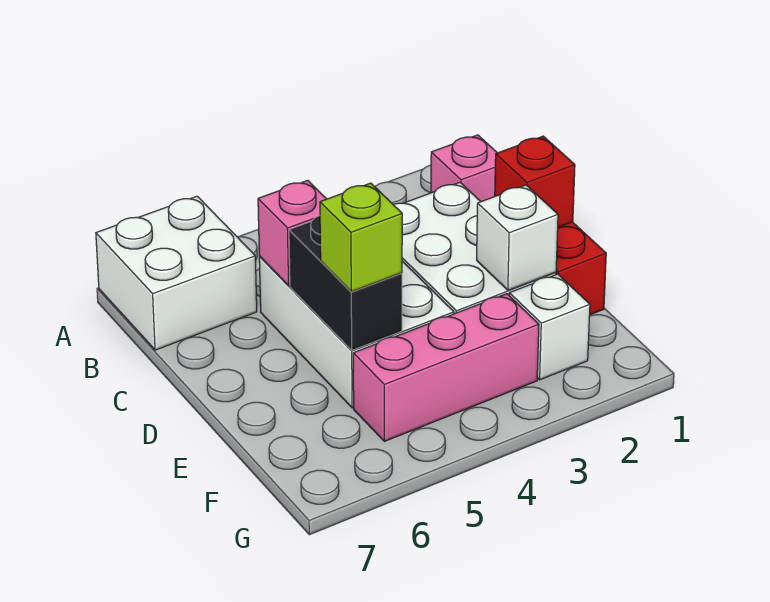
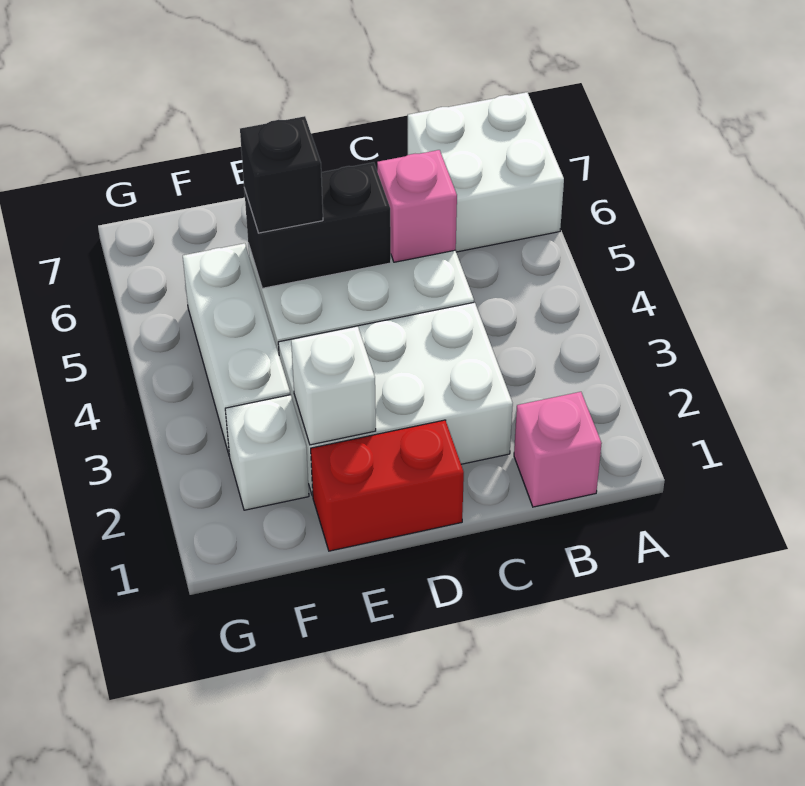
red brick D1 level 2 -> none
lime brick E5 level 3 -> black brick E5 level 3
pink brick F3:F5 level 1 -> white brick F3:F5 level 1

